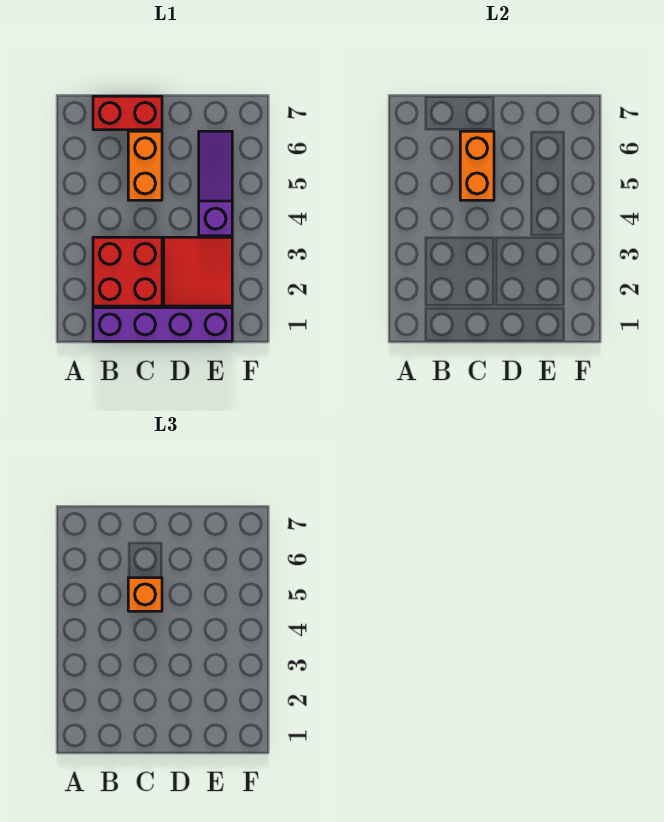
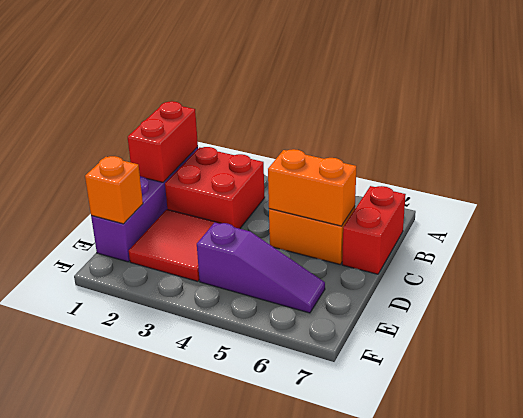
none -> red brick B1:C1 level 2
orange brick C5 level 3 -> orange brick E1 level 2

